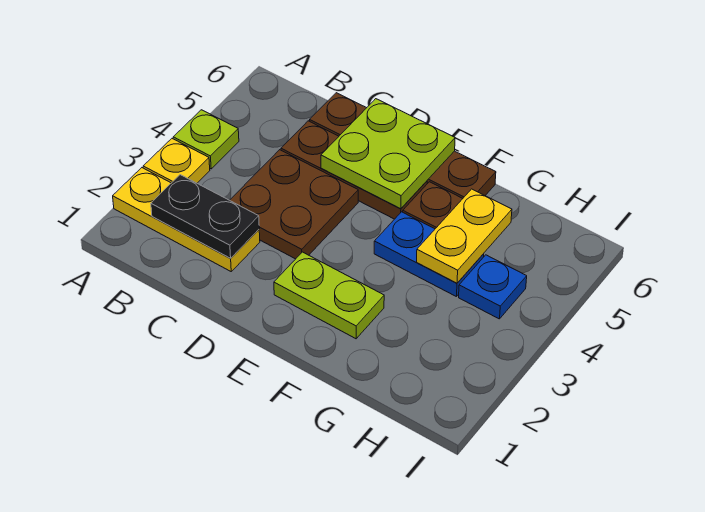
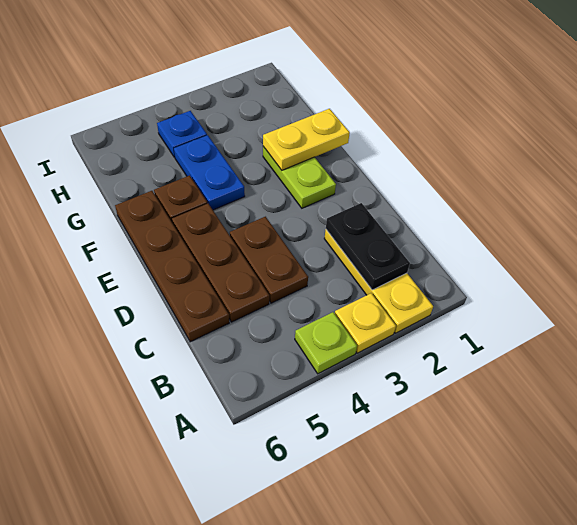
brown plate C3:D4 level 1 -> brown plate C4:D4 level 1
lime plate D5:E6 level 2 -> none
yellow plate G4:G5 level 2 -> yellow plate F1:F2 level 2

